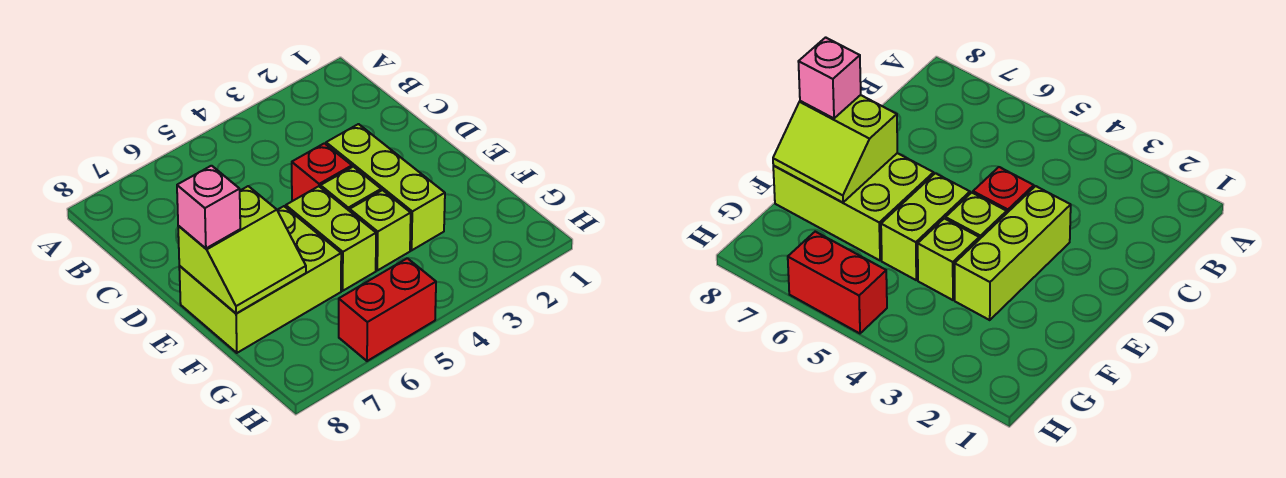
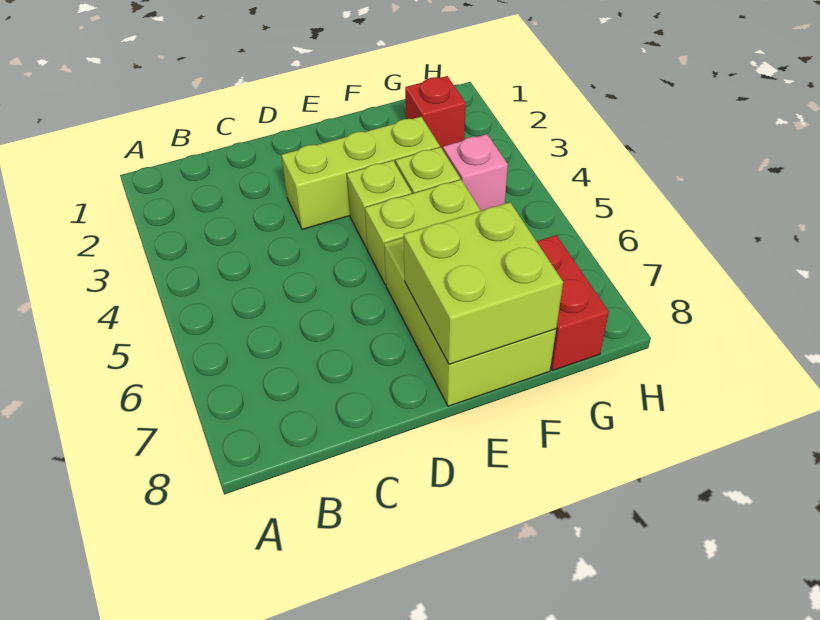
red brick D4 level 1 -> red brick G2 level 1
lime slope E7:F8 level 2 top E -> lime brick E7:F8 level 2
pink brick E8 level 3 -> pink brick G4 level 1
red brick H5:H6 level 1 -> red brick G7:G8 level 1

